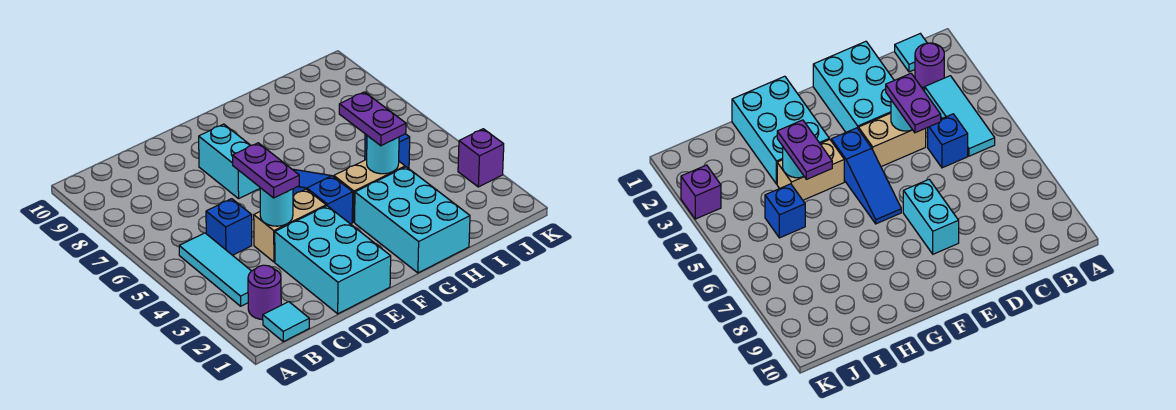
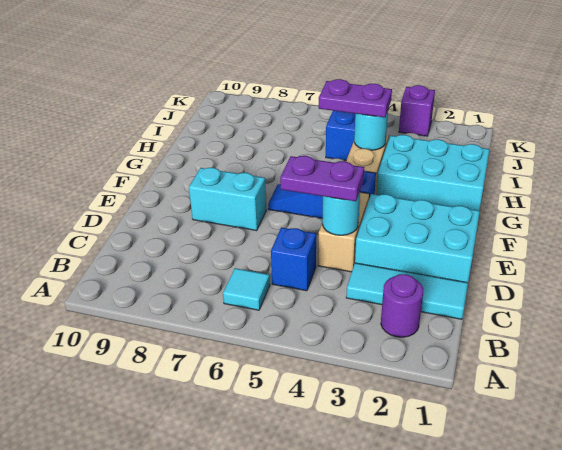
cyan tile B1 level 1 -> cyan tile B6 level 1
cyan tile B3:B5 level 1 -> cyan tile C1:C3 level 1

